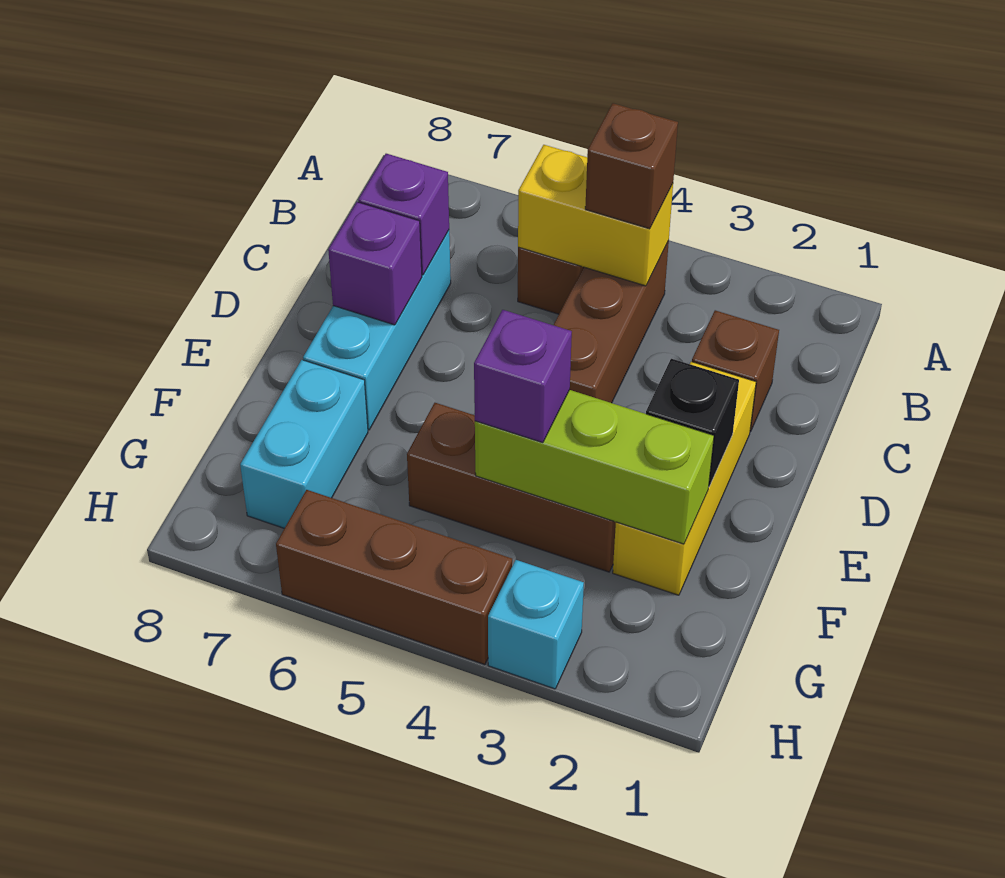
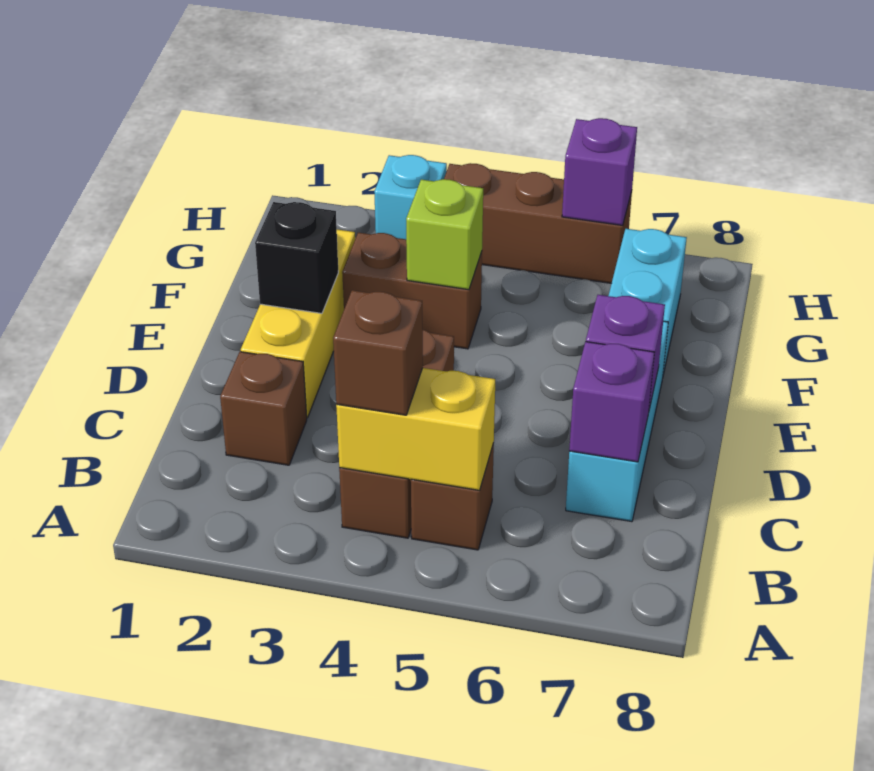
lime brick F2:F4 level 2 -> lime brick F4 level 2
brown brick F3:F5 level 1 -> brown brick F3:F4 level 1
purple brick F4 level 3 -> purple brick H6 level 2

